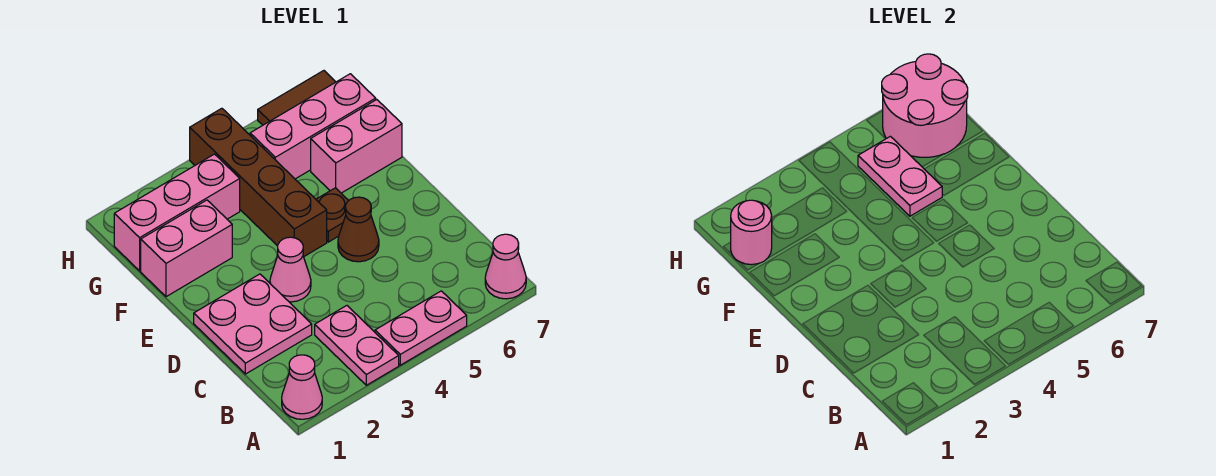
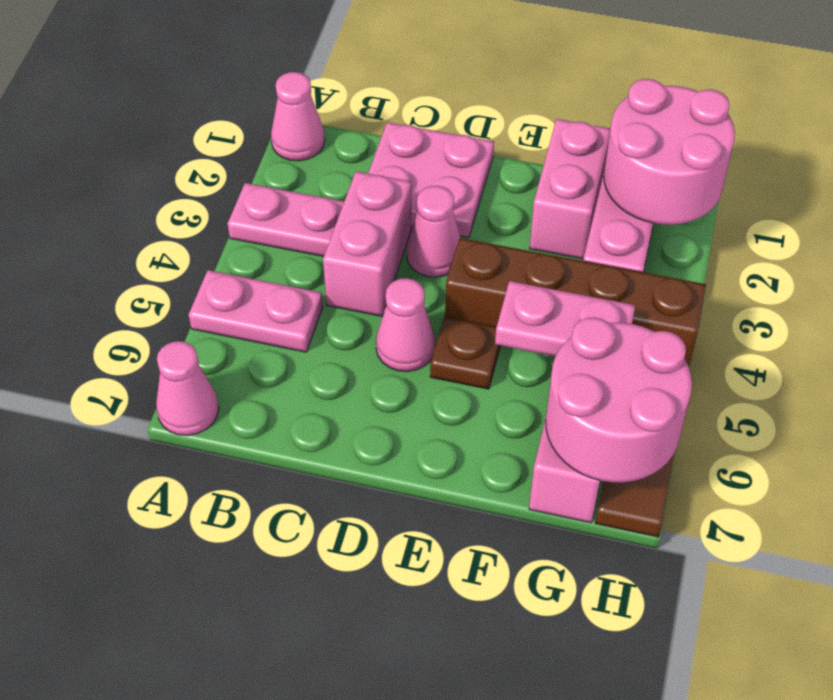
pink plate A4:A5 level 1 -> pink plate A5:B5 level 1
brown cone D5 level 1 -> pink cone D5 level 1
pink brick F6:F7 level 1 -> pink brick C3:C4 level 1
pink round brick G1 level 2 -> pink round brick G1:H2 level 2

